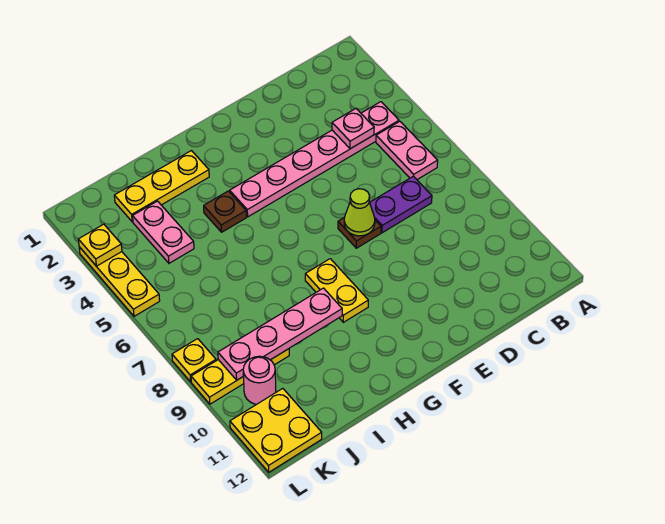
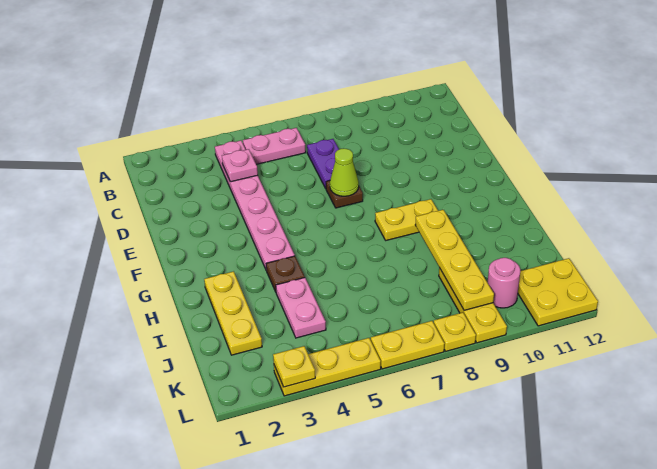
pink plate H9:K9 level 2 -> yellow plate H9:K9 level 2
pink plate J3:J4 level 1 -> pink plate I4:J4 level 1
none -> yellow plate L6:L7 level 1

